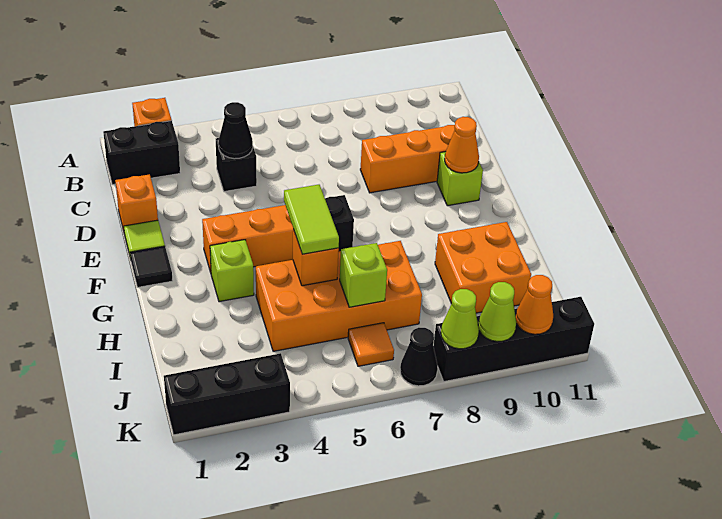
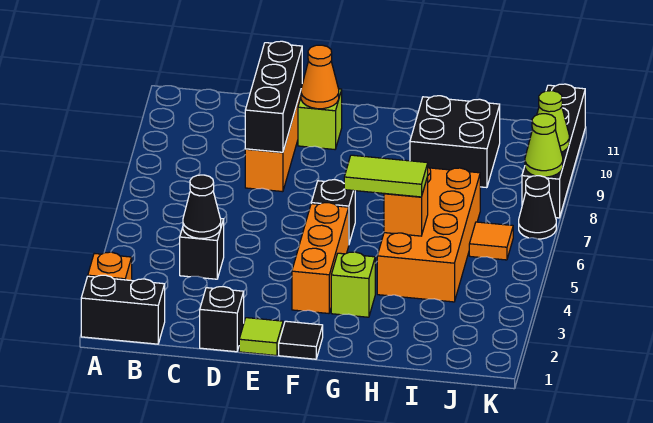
black brick B1:B2 level 1 -> black brick A1:B1 level 1
orange brick D1 level 1 -> black brick D1 level 1
orange brick H9:I10 level 1 -> black brick H9:I10 level 1
lime brick I6 level 2 -> none
black brick K1:K3 level 1 -> black brick D8:D10 level 2
orange cone K10 level 2 -> none

